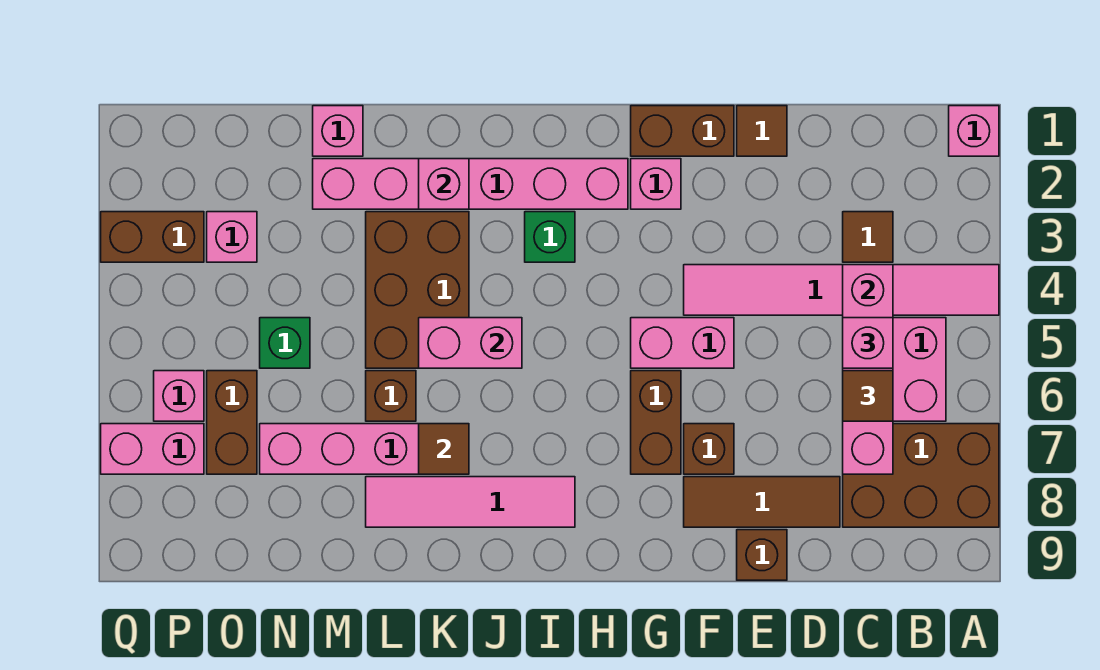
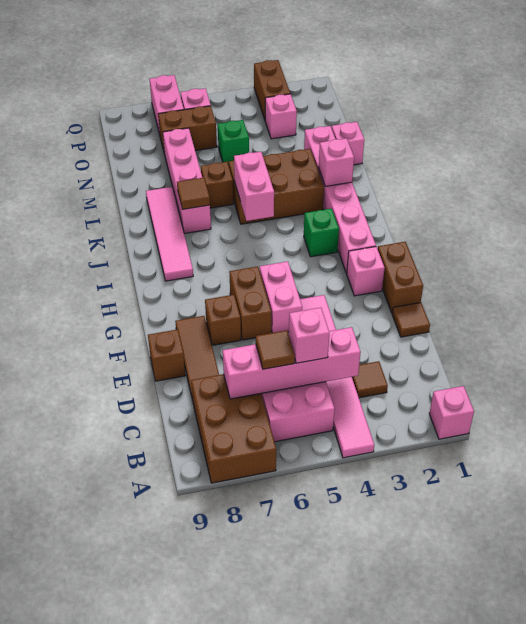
brown brick G6:G7 level 1 -> brown brick F6:G6 level 1

